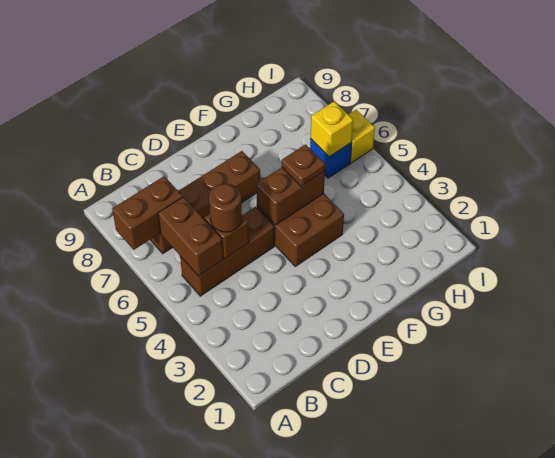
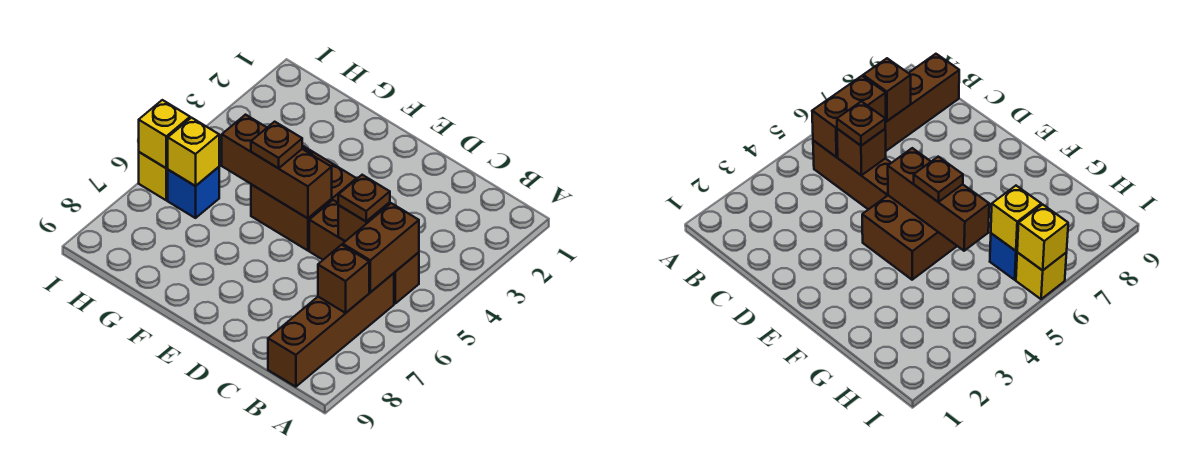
brown brick A7:B7 level 2 -> brown brick B7 level 2
brown brick B7:E7 level 1 -> brown brick B6:B9 level 1
brown round brick C5 level 3 -> brown plate C5 level 3
brown brick E5:F5 level 2 -> brown brick E5:G5 level 2
none -> yellow brick I6 level 2

